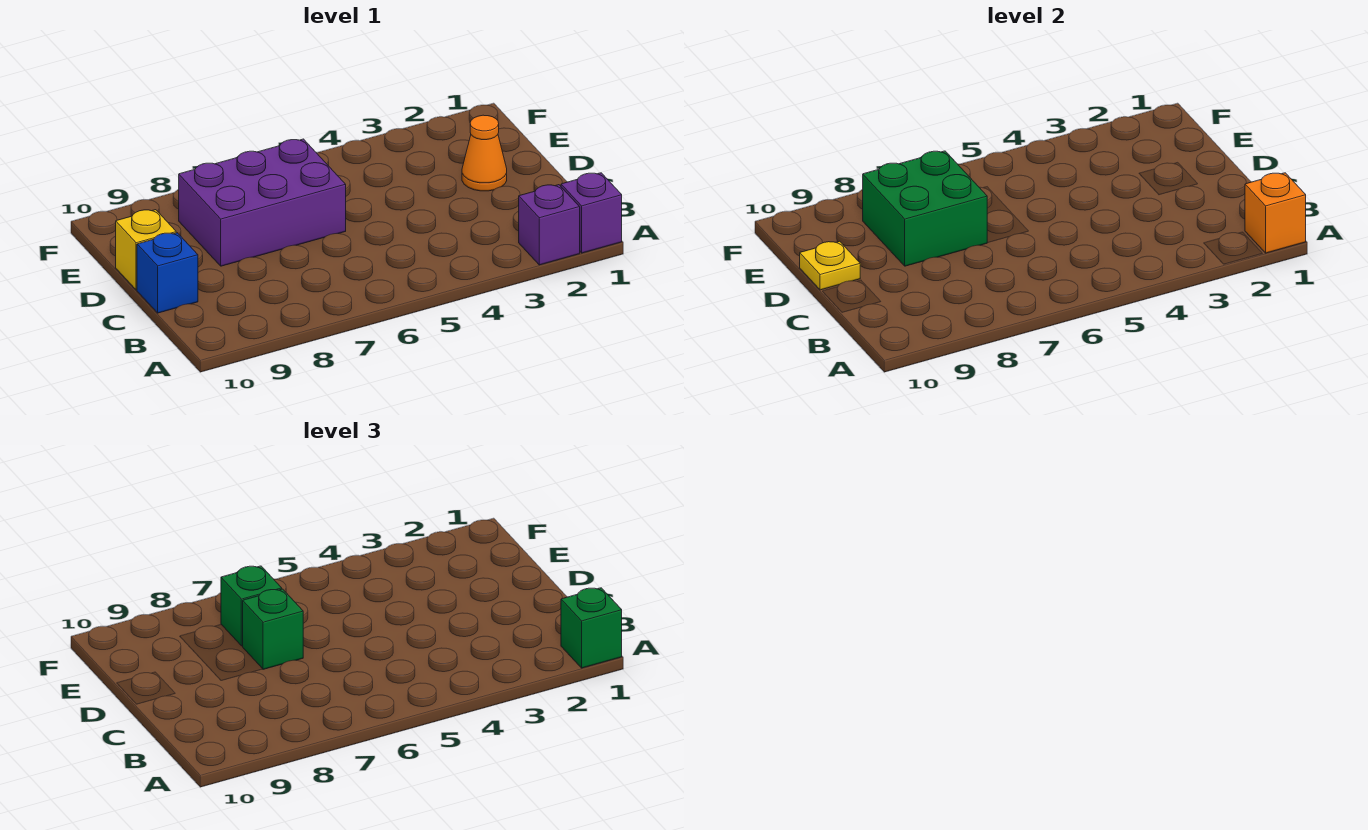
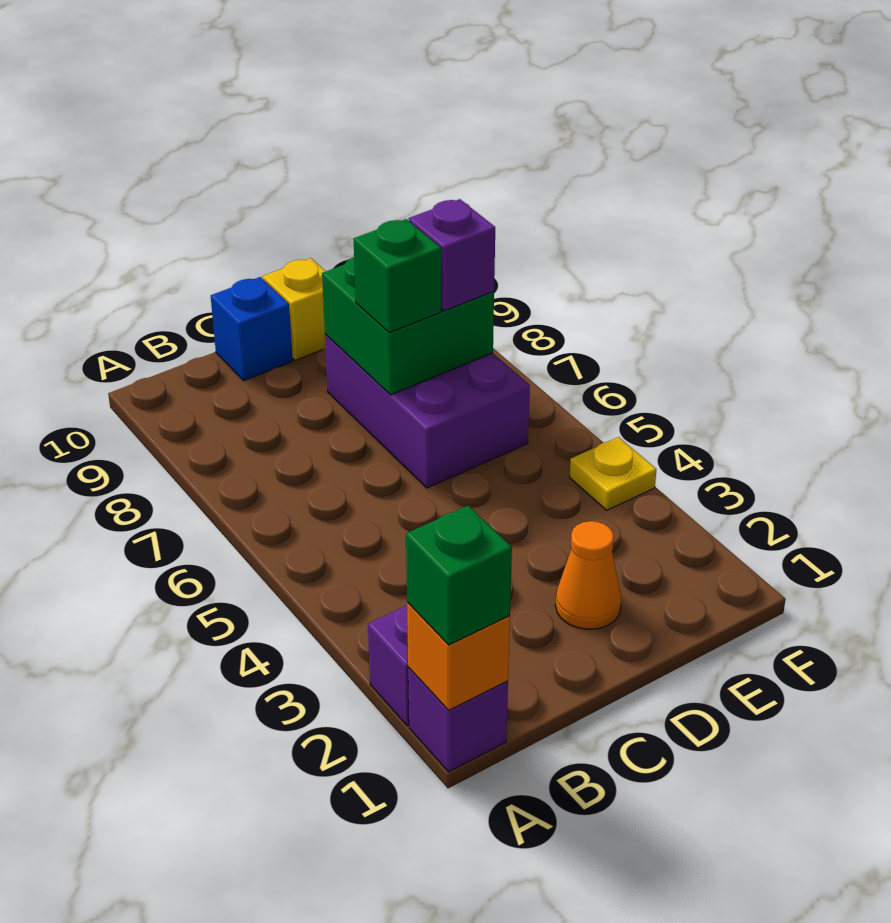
yellow plate D10 level 2 -> yellow plate F4 level 1
green brick E7 level 3 -> purple brick E7 level 3

